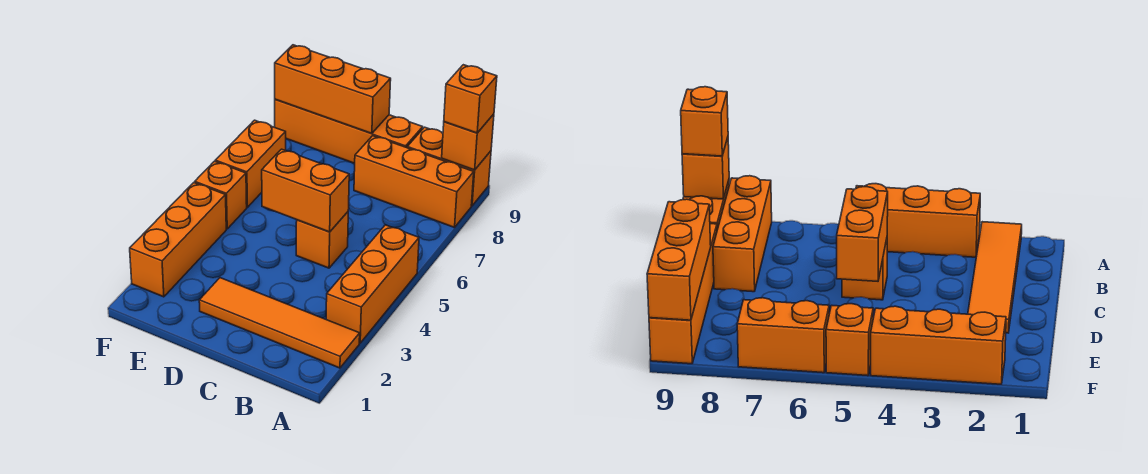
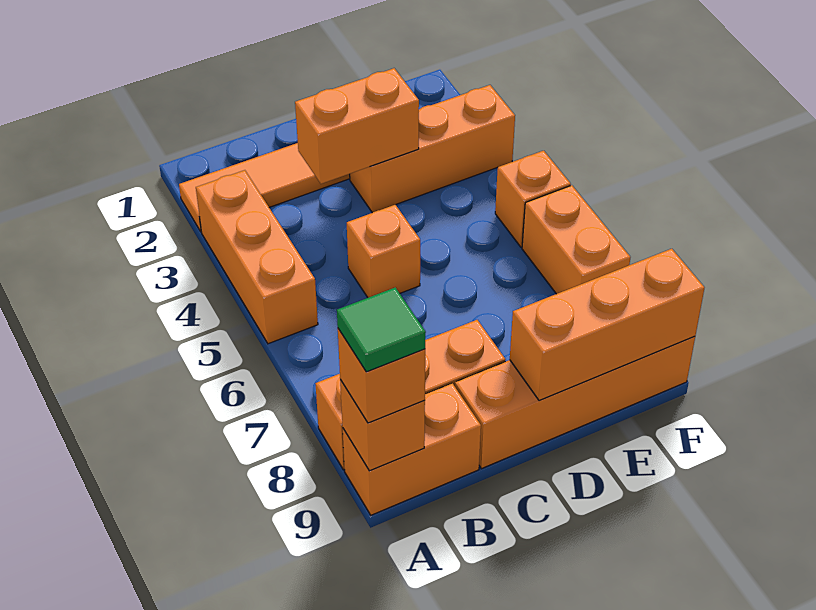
none -> green tile A9 level 4
orange brick C5:D5 level 2 -> orange brick C3:D3 level 2
orange brick F2:F4 level 1 -> orange brick D3:F3 level 1

